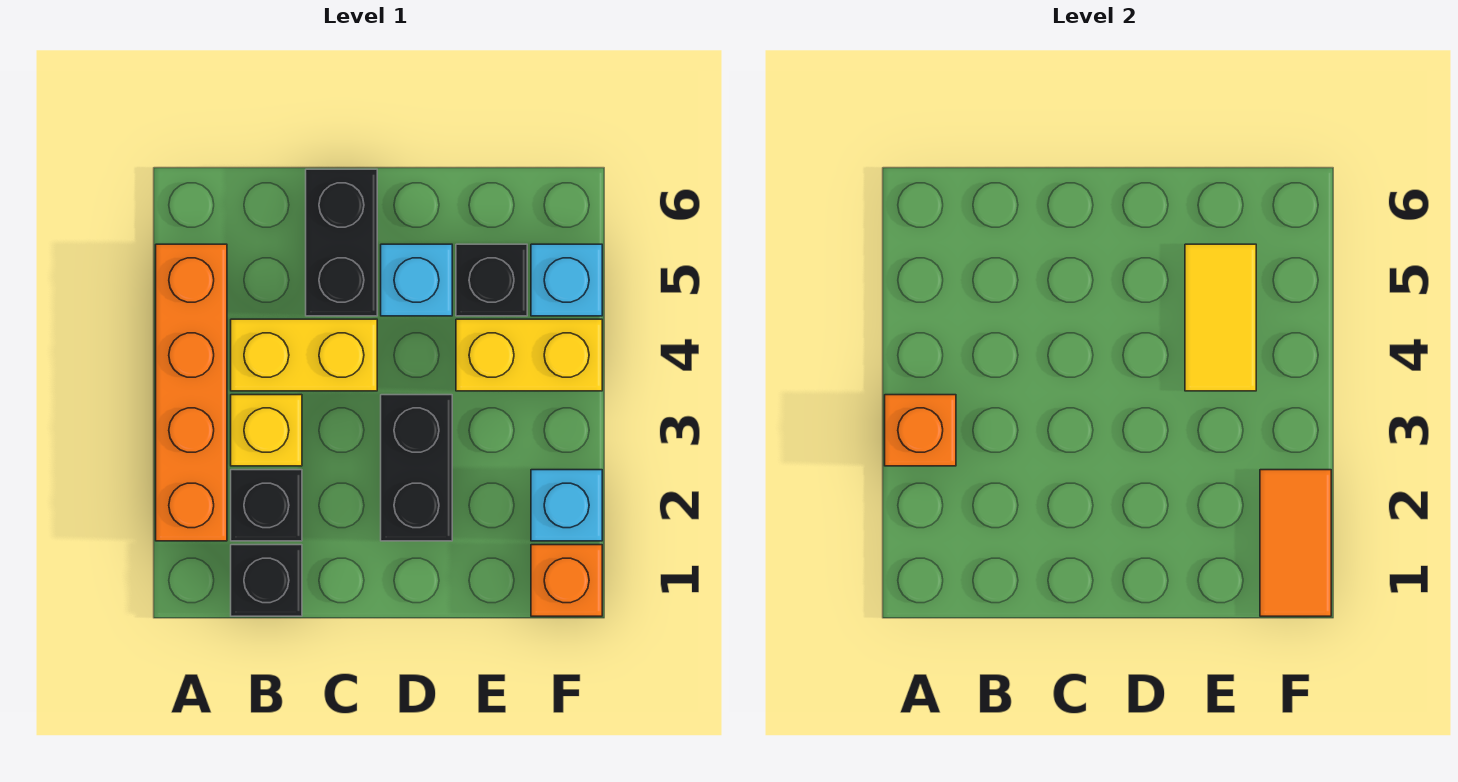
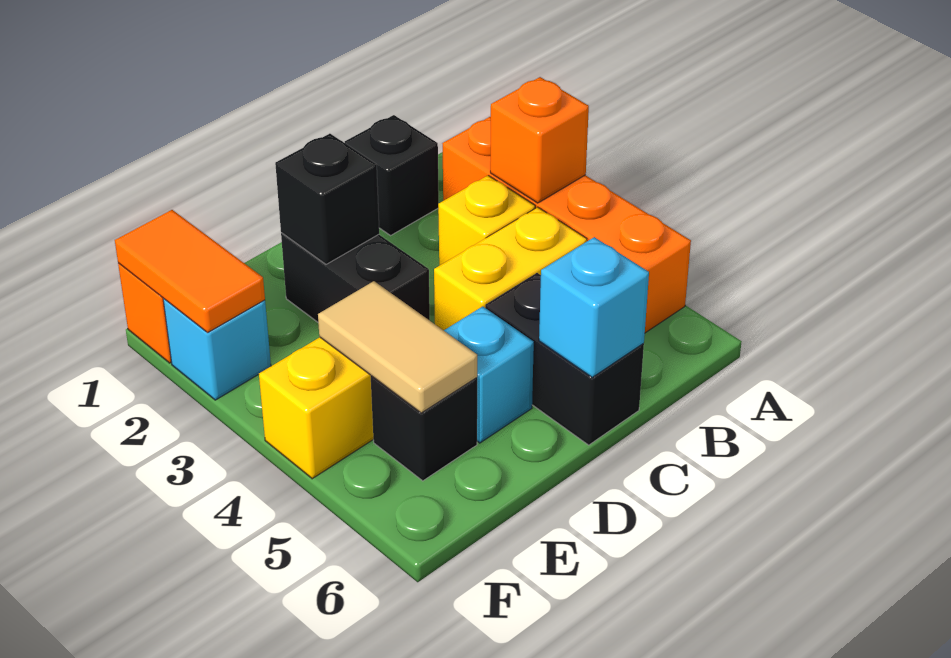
black brick B2 level 1 -> black brick D2 level 2
yellow tile E4:E5 level 2 -> tan tile E4:E5 level 2
cyan brick F5 level 1 -> cyan brick C6 level 2

